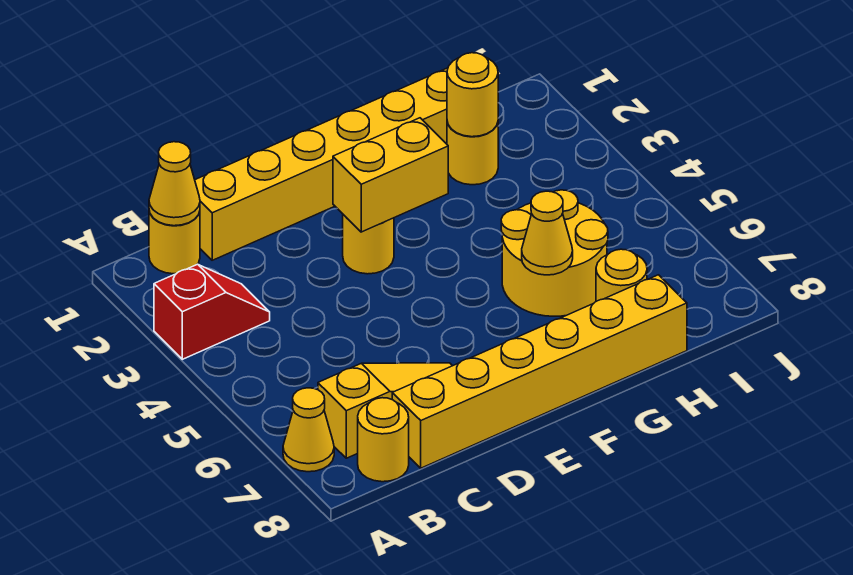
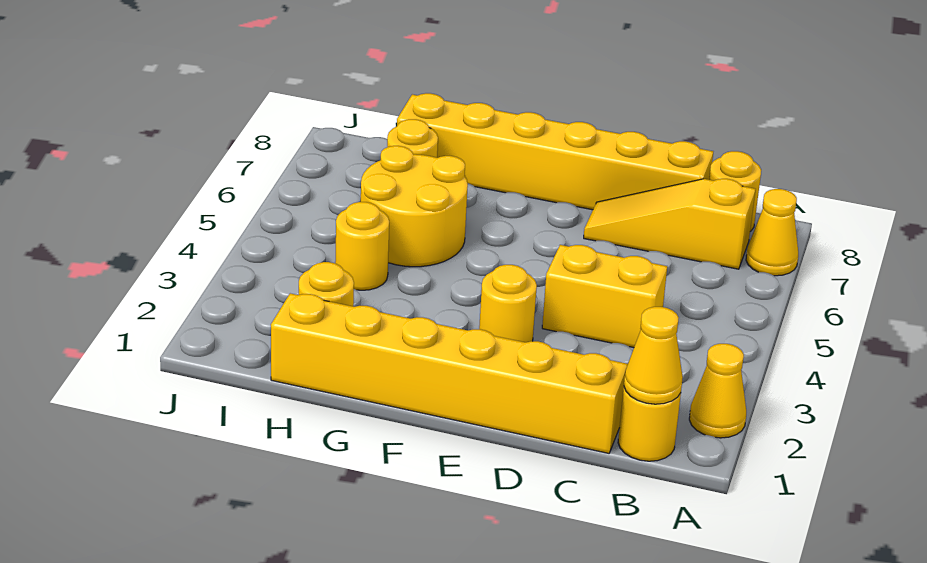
red slope A3:B3 level 1 top A -> none
yellow brick E3:F3 level 2 -> yellow brick C4:D4 level 1
yellow cone G6 level 2 -> yellow cone A2 level 1
yellow round brick H2 level 2 -> yellow round brick H4 level 1

